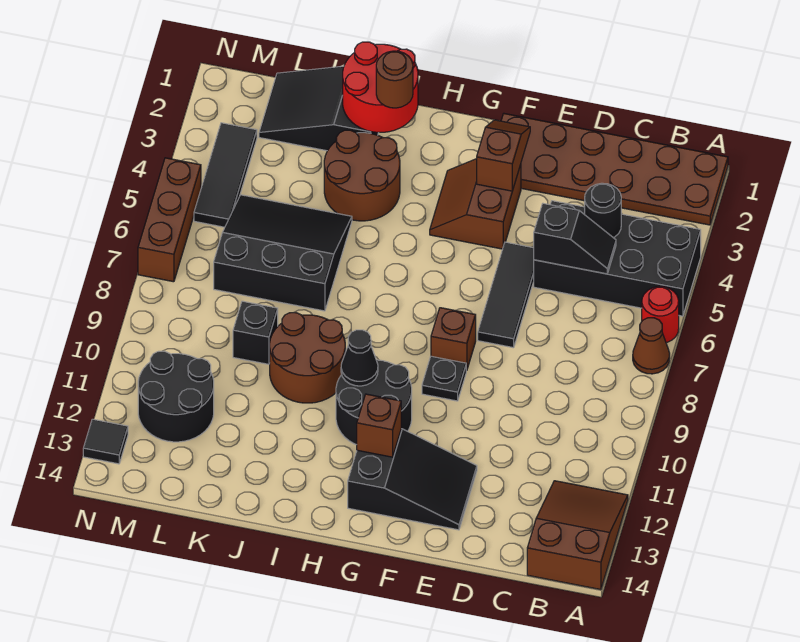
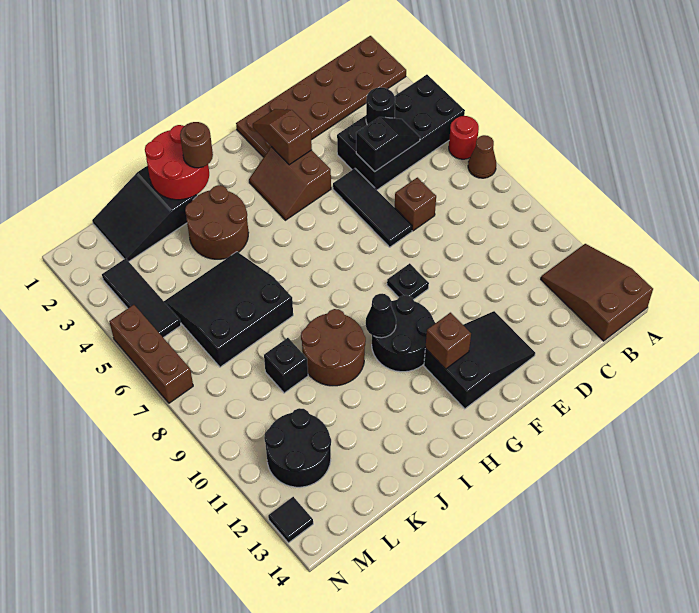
brown brick F8 level 1 -> brown brick D7 level 1

